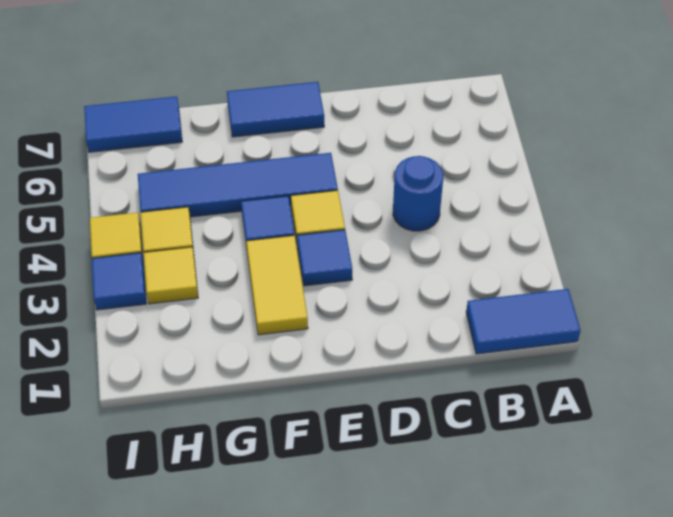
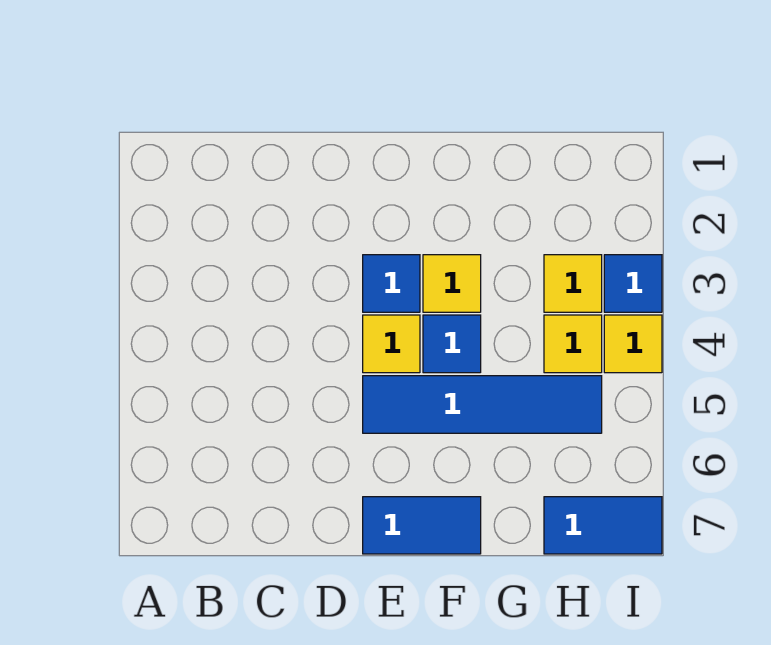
blue tile A1:B1 level 1 -> none
blue round brick C4 level 1 -> none
yellow tile F2:F3 level 1 -> yellow tile F3 level 1

